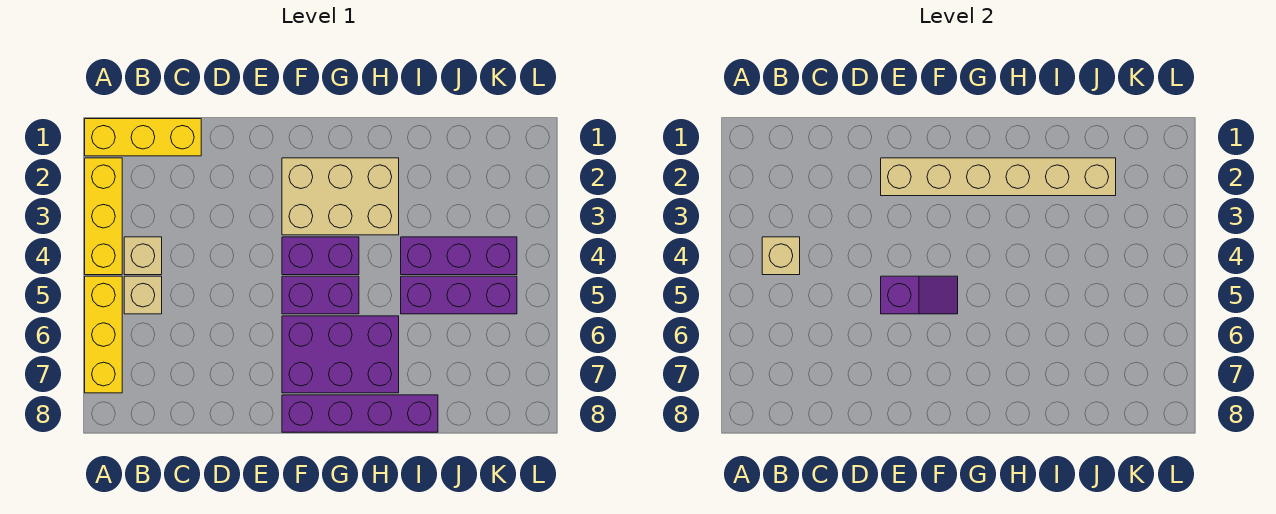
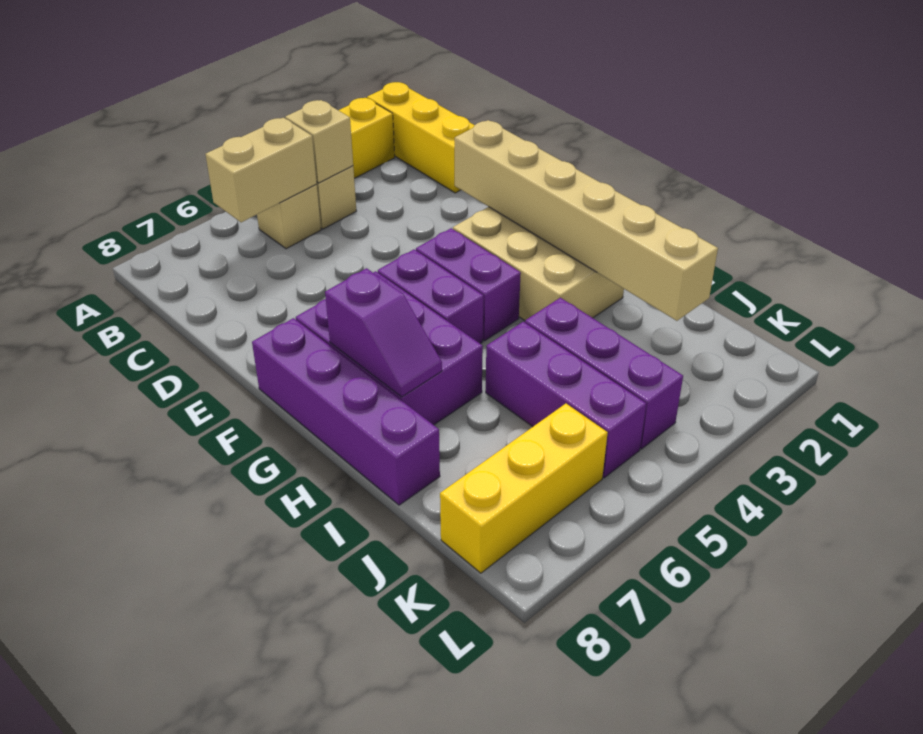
yellow brick A5:A7 level 1 -> yellow brick K6:K8 level 1
none -> tan brick B5:B6 level 2
purple slope E5:F5 level 2 top E -> purple slope G7:H7 level 2 top G

